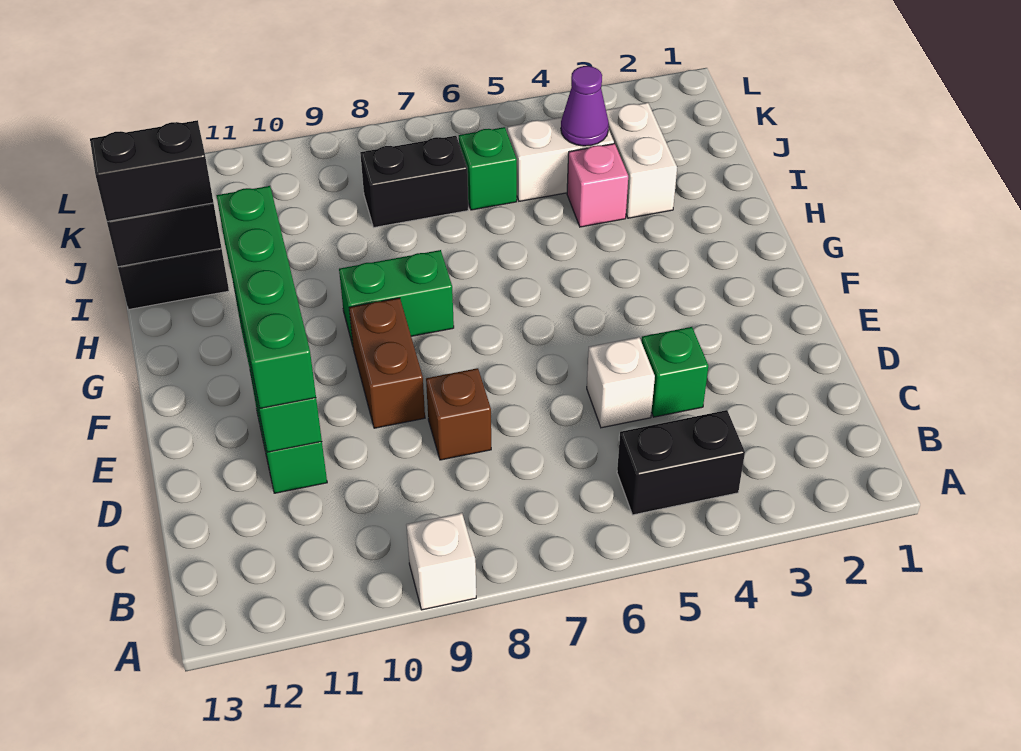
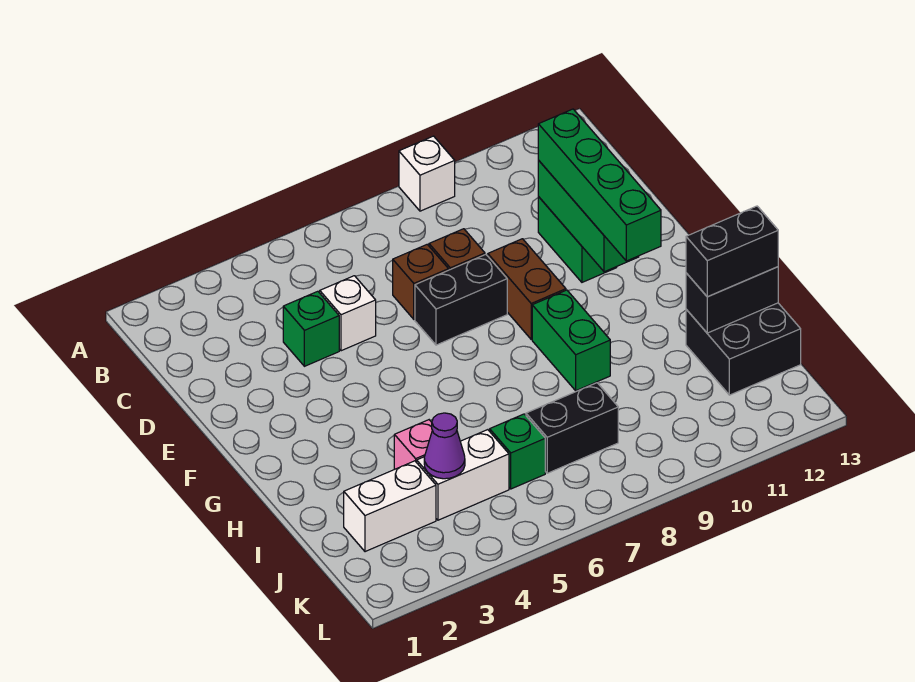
black brick B4:B5 level 1 -> black brick E7:E8 level 1
none -> brown brick D7 level 1
green brick G8:G9 level 1 -> green brick G9:H9 level 1
white brick I3:J3 level 1 -> white brick J2:J3 level 1

